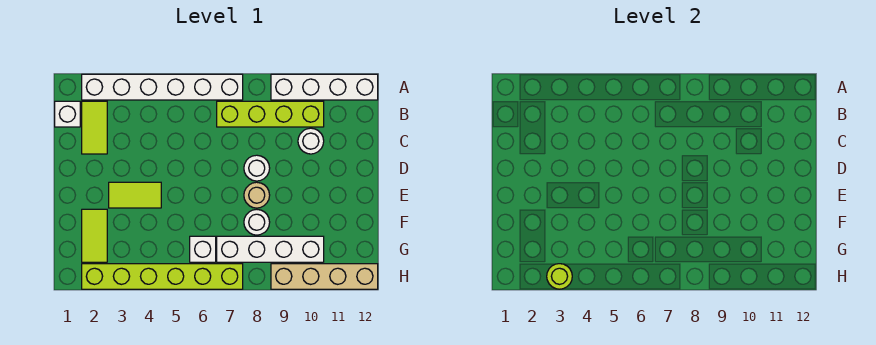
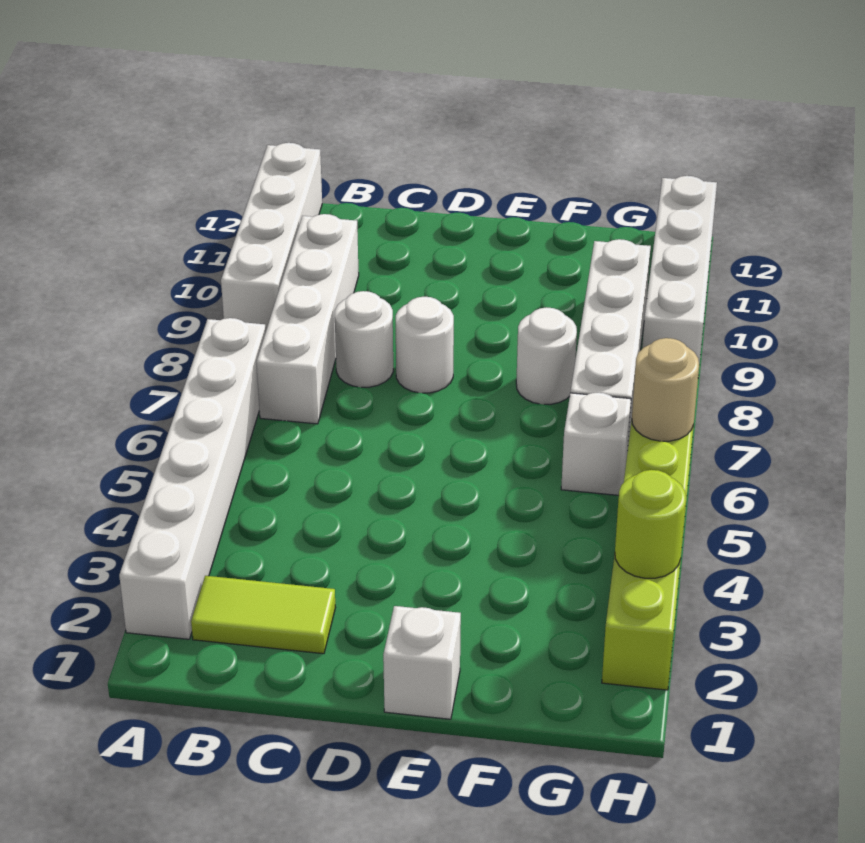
white brick B1 level 1 -> white brick E1 level 1
lime brick B7:B10 level 1 -> white brick B7:B10 level 1
white round brick C10 level 1 -> white round brick C8 level 1
lime tile E3:E4 level 1 -> none
tan round brick E8 level 1 -> tan round brick H6 level 2
lime tile F2:G2 level 1 -> none
tan brick H9:H12 level 1 -> white brick H9:H12 level 1

